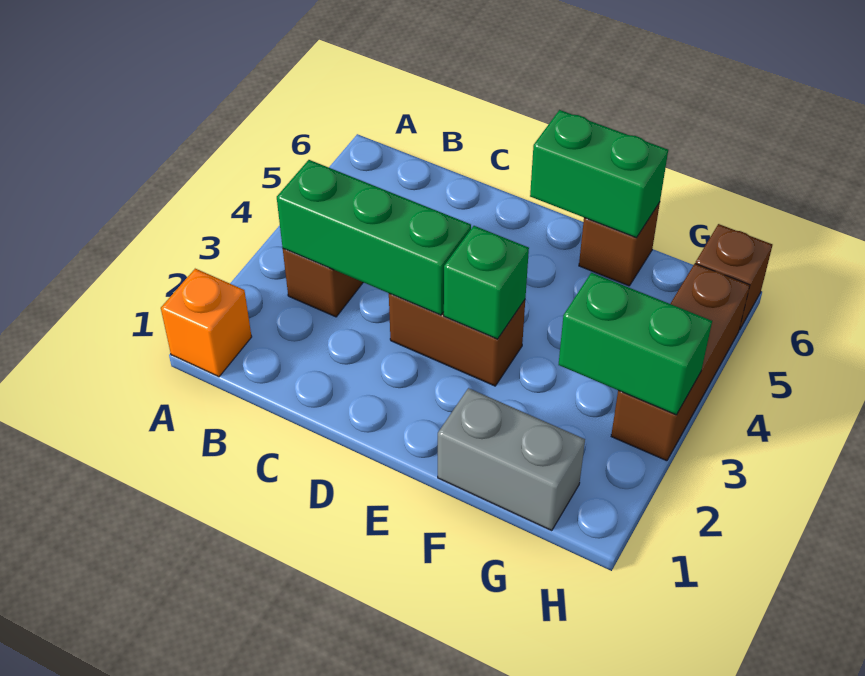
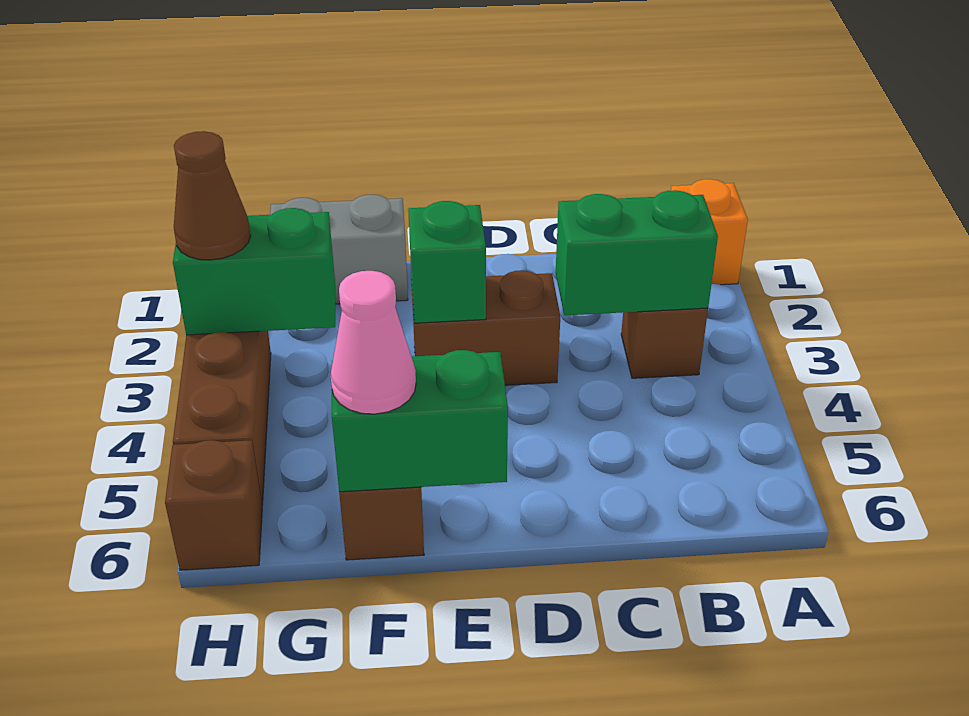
green brick B3:D3 level 2 -> green brick B3:C3 level 2
none -> pink cone F6 level 3
none -> brown cone H3 level 3

